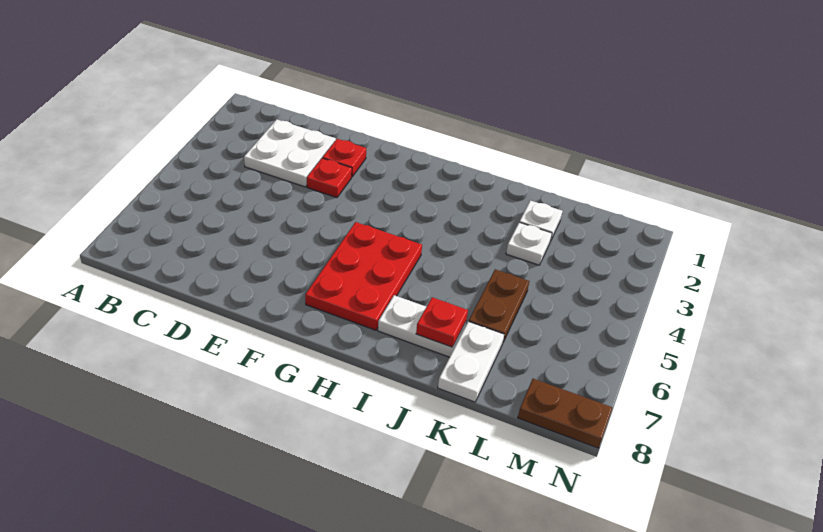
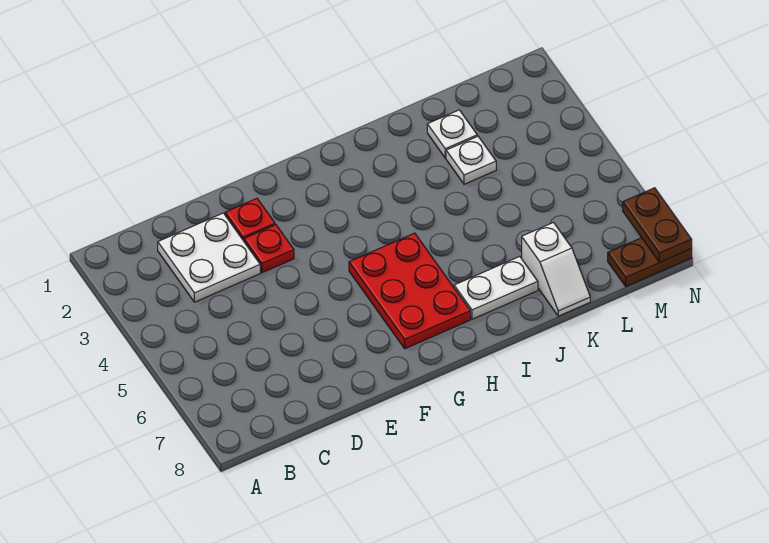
red plate J7 level 2 -> none
brown plate K5:K6 level 1 -> brown plate N7:N8 level 2
white plate K7:K8 level 1 -> white slope K7:K8 level 1 top 7

